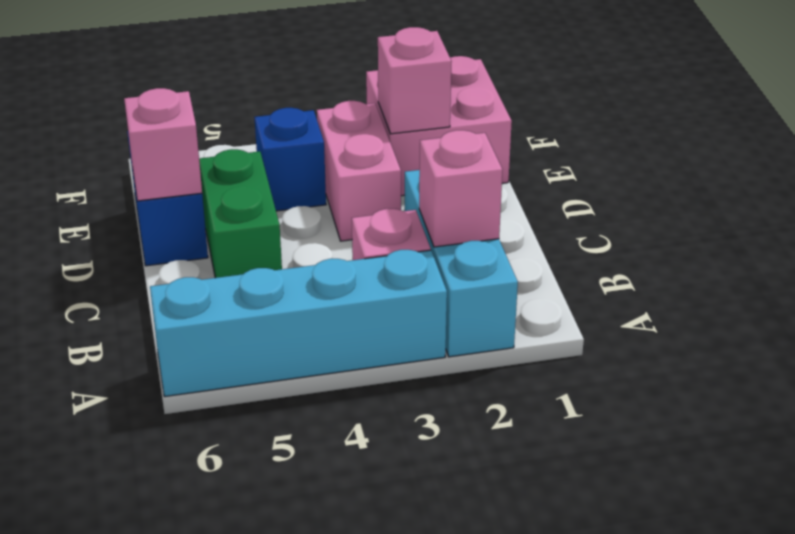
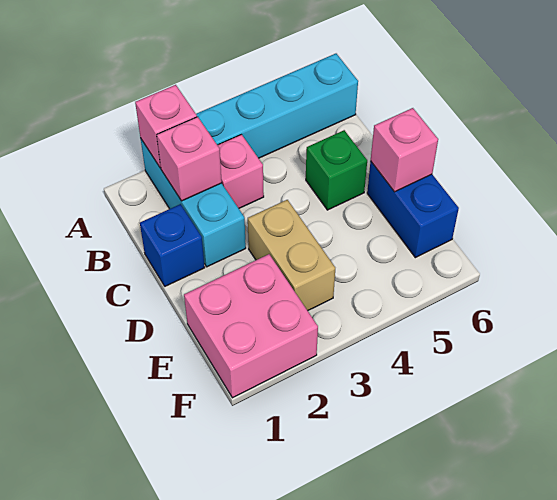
green brick C5:D5 level 1 -> green brick C5 level 1
pink brick D3:E3 level 1 -> tan brick D3:E3 level 1
pink brick E2 level 2 -> pink brick A2 level 2
blue brick E4 level 1 -> blue brick C1 level 1

